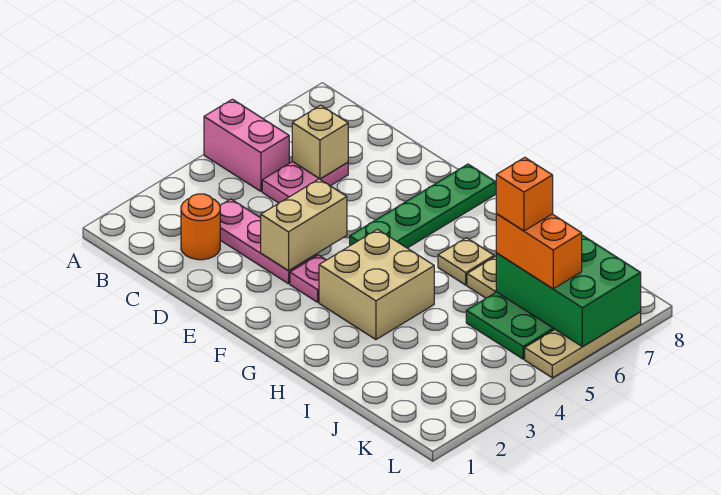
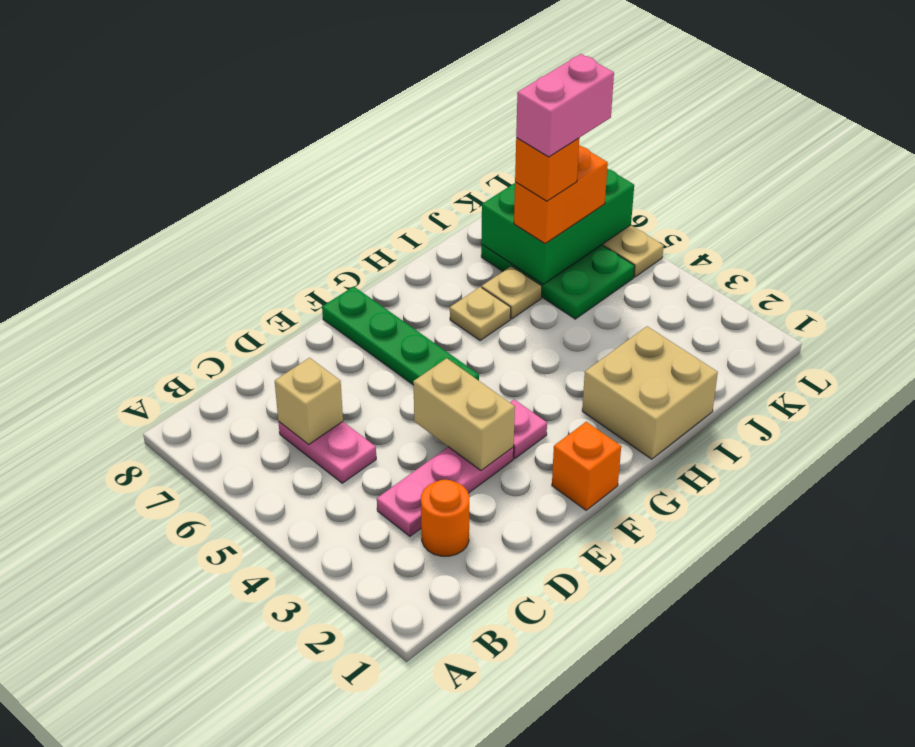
pink brick A5:B5 level 1 -> pink brick J6:K6 level 5
none -> orange brick F1 level 1
tan brick G3:H4 level 1 -> tan brick H1:I2 level 1

